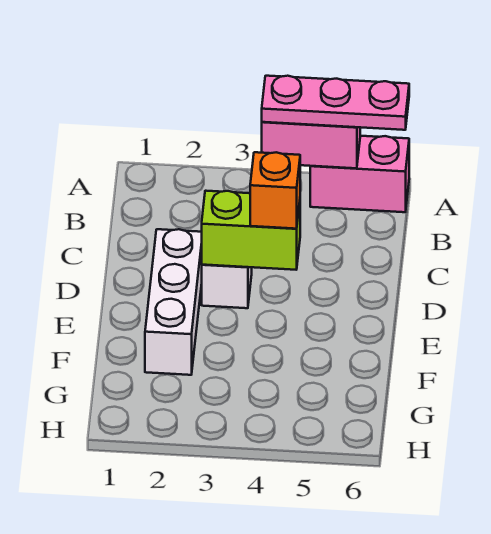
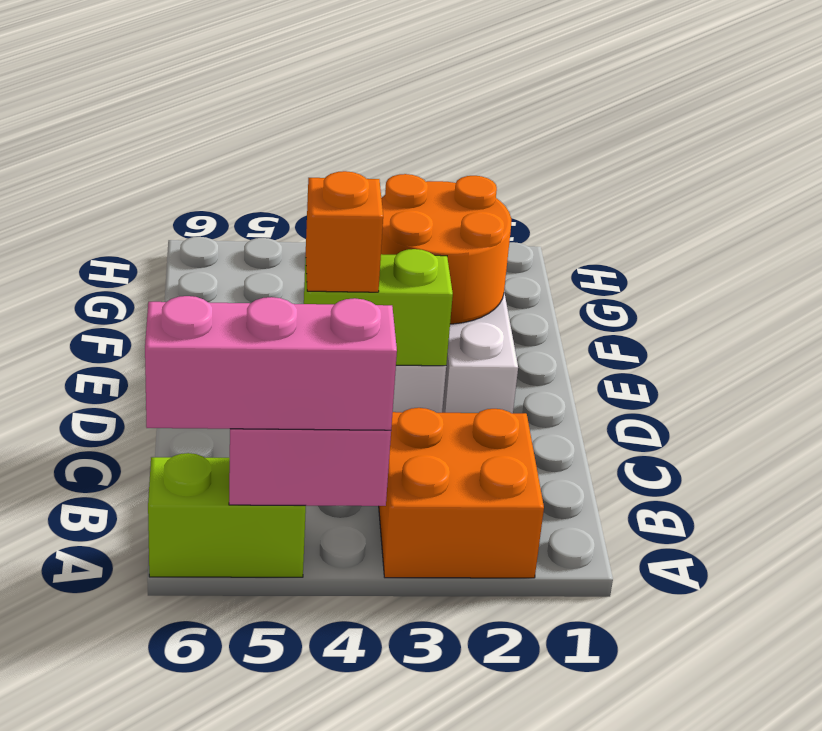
none -> orange brick A2:B3 level 1
pink plate A4:A6 level 3 -> pink brick A4:A6 level 3
pink brick A5:A6 level 1 -> lime brick A5:A6 level 1
none -> orange round brick E2:F3 level 2

